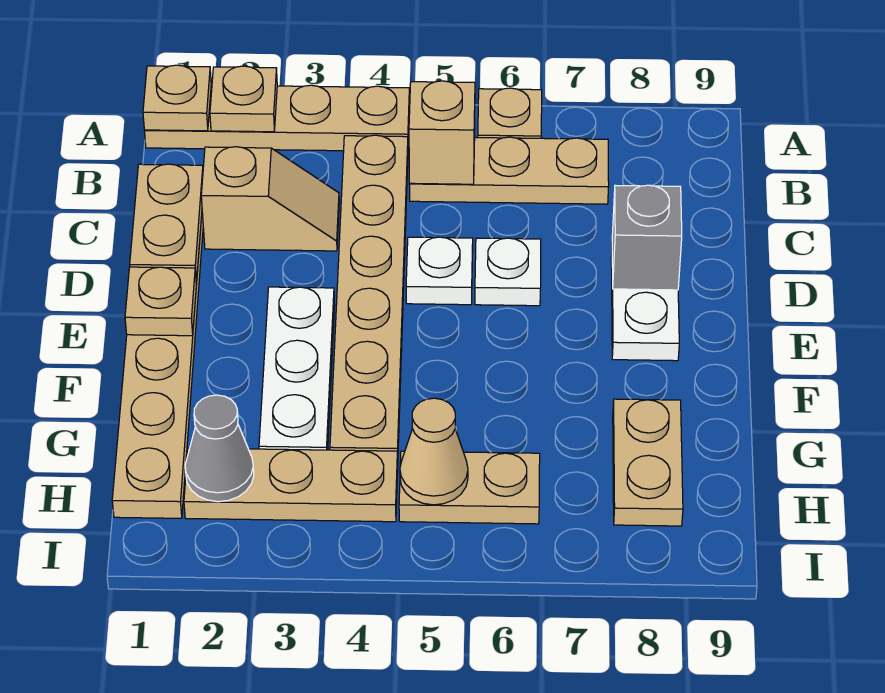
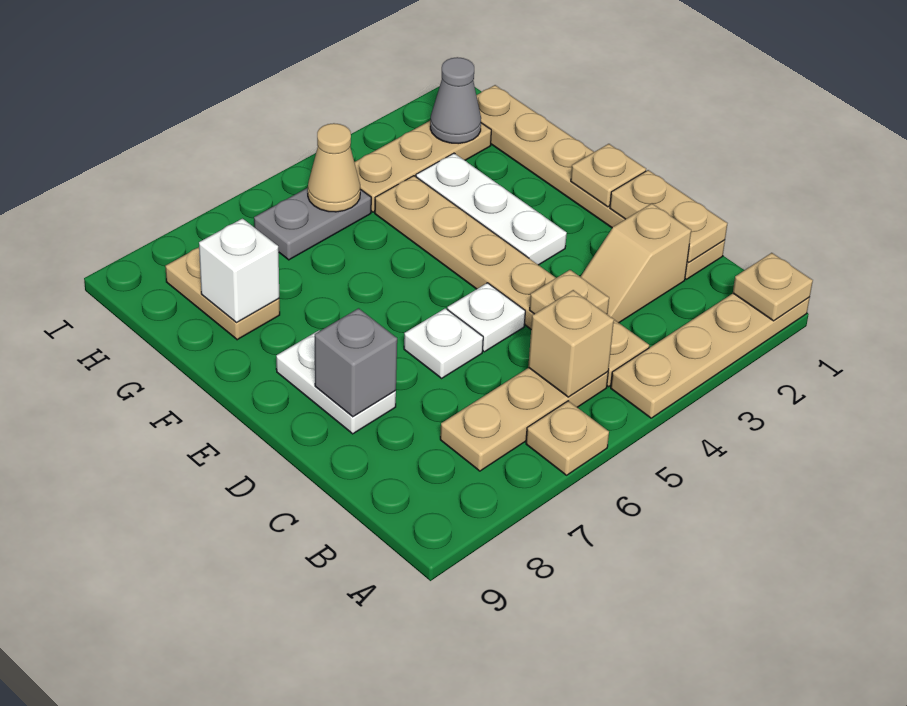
tan plate A2 level 2 -> tan plate C4 level 2
none -> white brick G8 level 2
tan plate H5:H6 level 1 -> grey plate H5:H6 level 1

